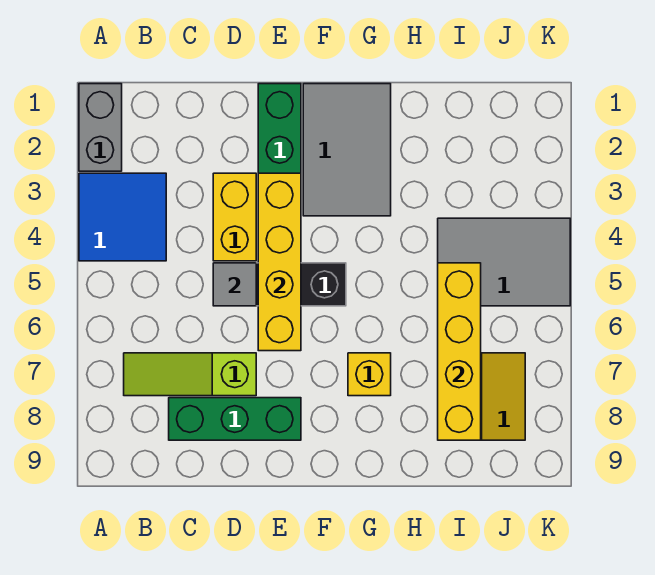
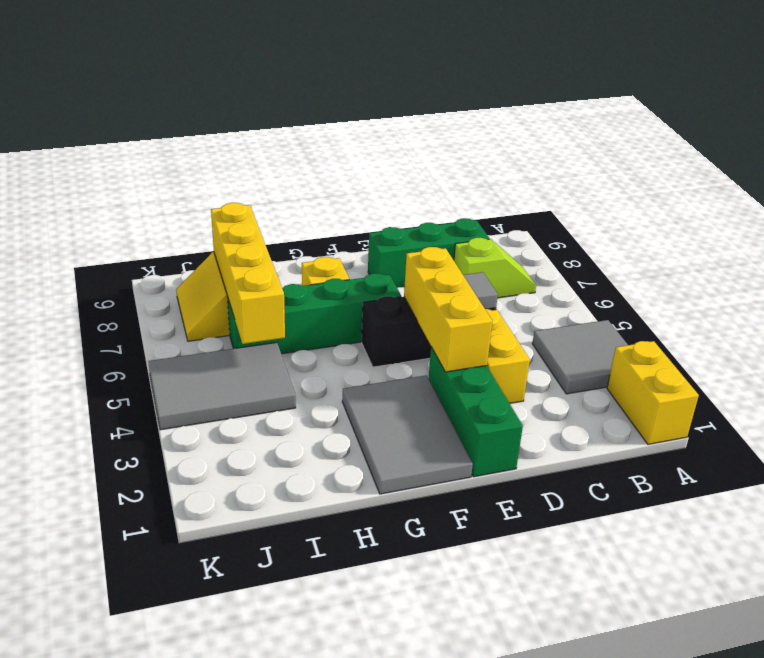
grey brick A1:A2 level 1 -> yellow brick A1:A2 level 1
blue tile A3:B4 level 1 -> grey tile A3:B4 level 1
lime slope B7:D7 level 1 top D -> lime slope B7:C7 level 1 top C
yellow brick E3:E6 level 2 -> yellow brick E3:E5 level 2
none -> green brick F6:I6 level 1

